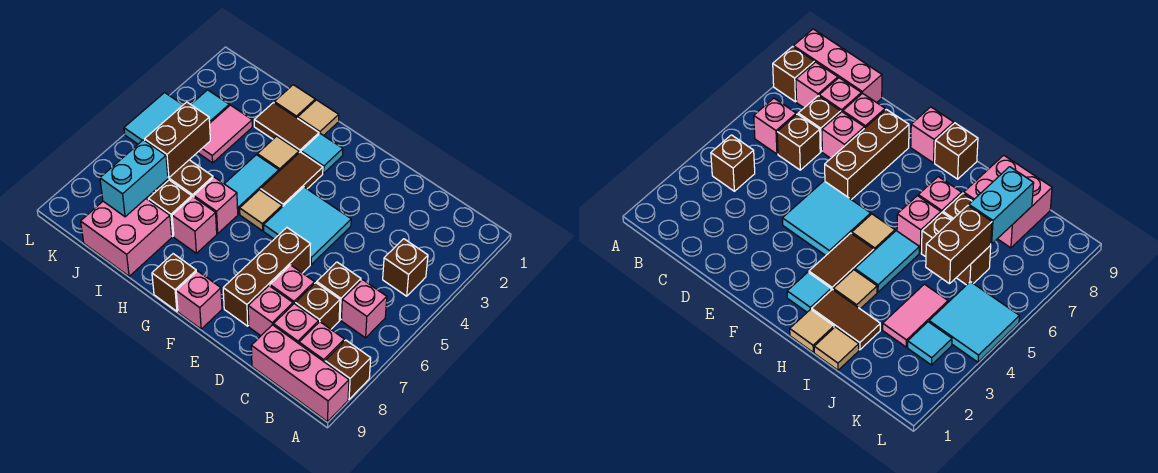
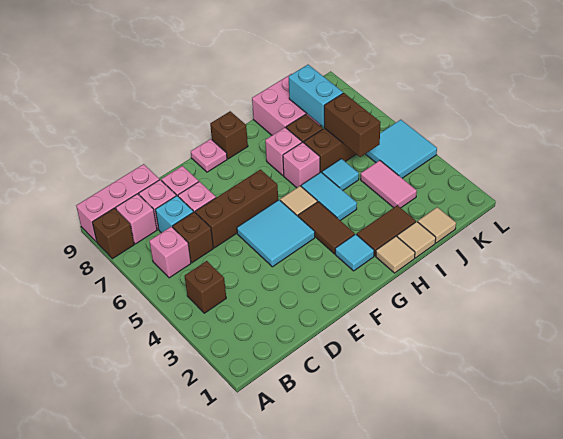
brown brick C7 level 1 -> cyan brick C7 level 1
brown brick E6:E8 level 1 -> brown brick D6:F6 level 1
pink brick F9 level 1 -> pink plate F9 level 1
tan tile H3 level 1 -> tan tile J1 level 1
cyan tile K3 level 1 -> cyan tile I5 level 1

